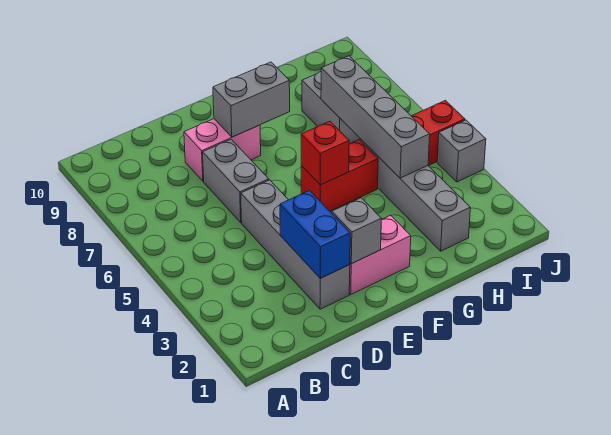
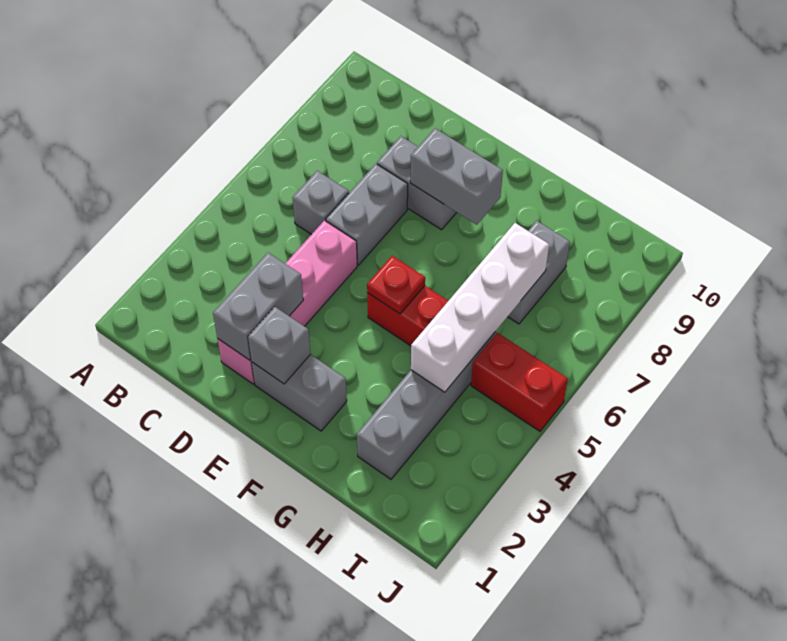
grey brick D2:D5 level 1 -> pink brick D2:D5 level 1
blue brick D2:D3 level 2 -> grey brick D2:D3 level 2
pink brick D8:E8 level 1 -> grey brick D8:E8 level 1
pink brick E2:F2 level 1 -> grey brick E2:F2 level 1
red brick F5 level 2 -> red plate F5 level 2
grey brick H4:H7 level 2 -> white brick H4:H7 level 2
grey brick J4 level 1 -> grey brick C6 level 1

